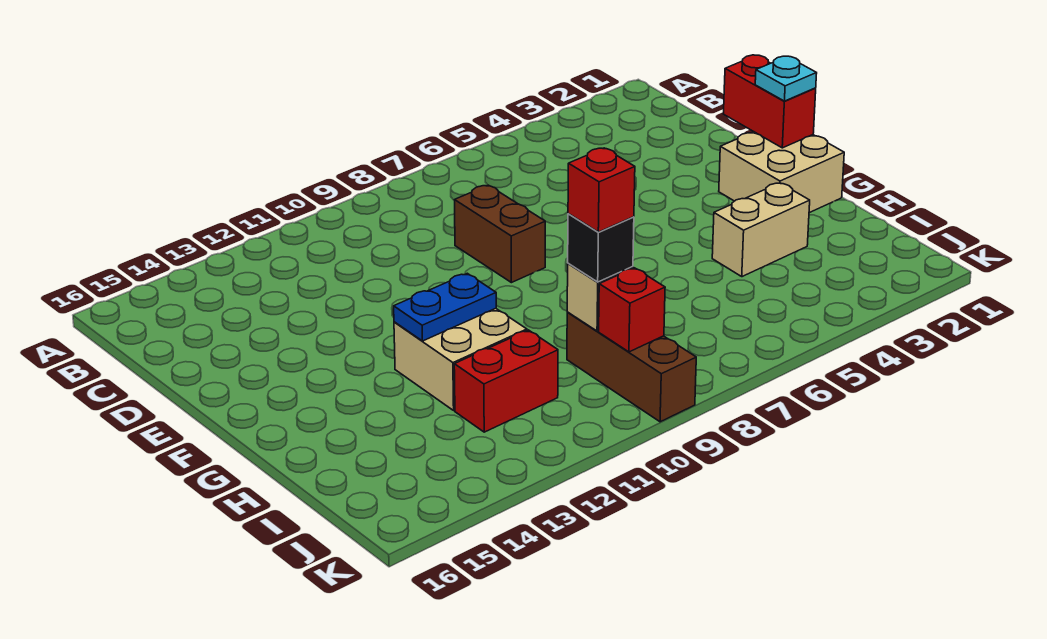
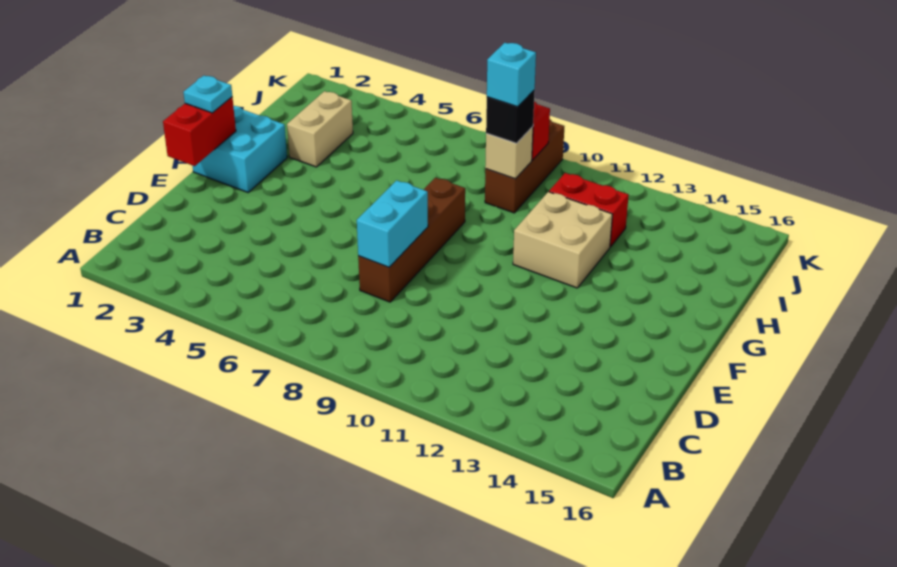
brown brick D8:E8 level 1 -> brown brick D8:G8 level 1
none -> cyan brick D8:E8 level 2
tan brick F1:G2 level 1 -> cyan brick F1:G2 level 1
blue plate G11:G12 level 2 -> none
tan brick H3:H4 level 1 -> tan brick H3:I3 level 1
red brick I9 level 4 -> cyan brick I9 level 4

